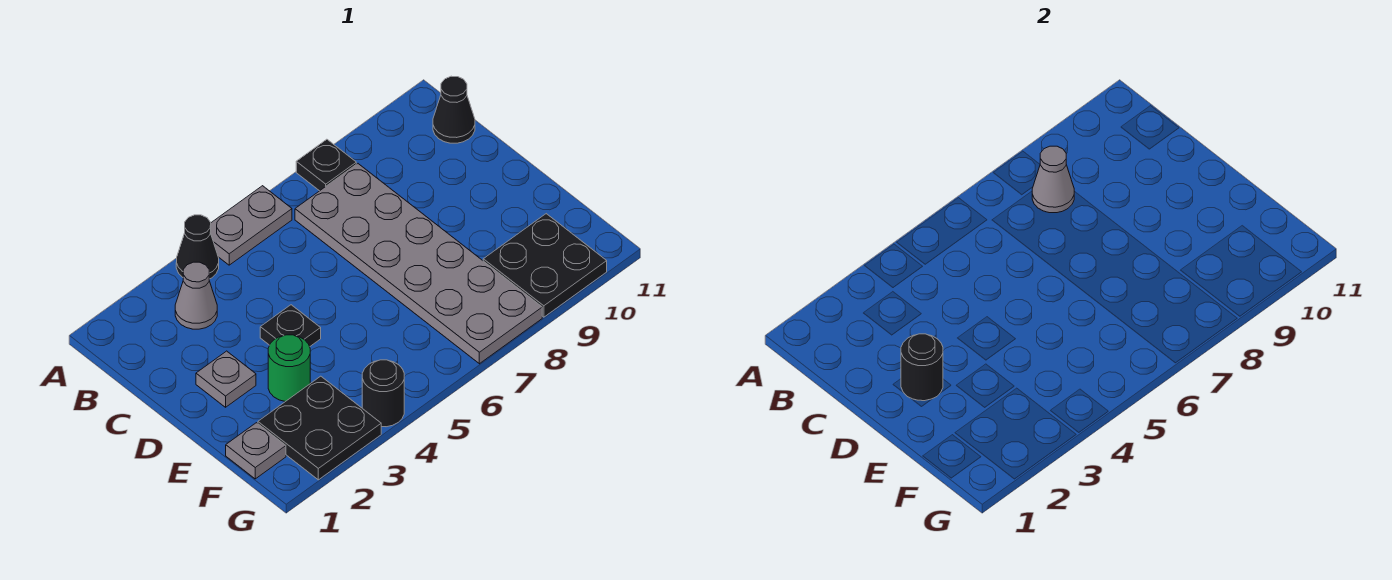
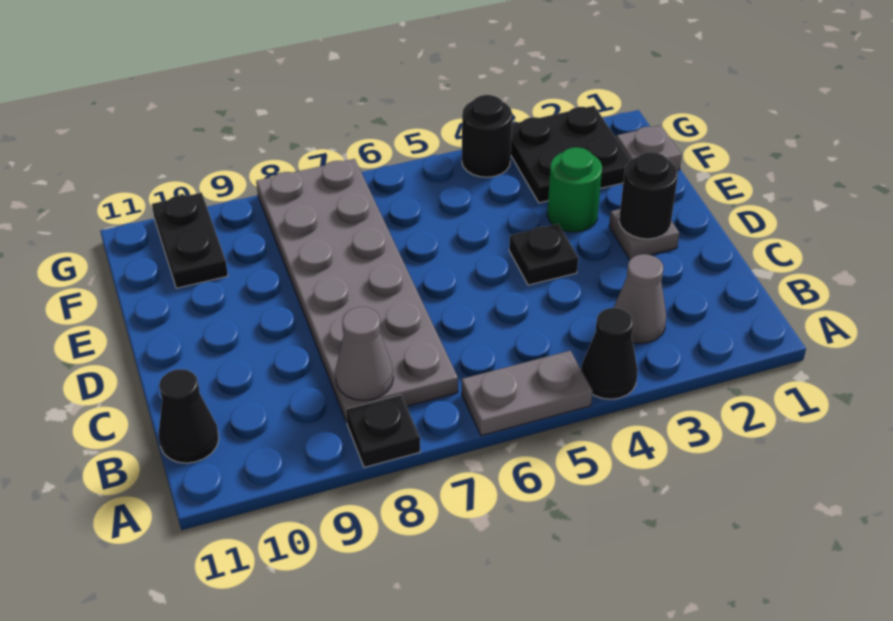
black plate F9:G10 level 1 -> black plate F10:G10 level 1

